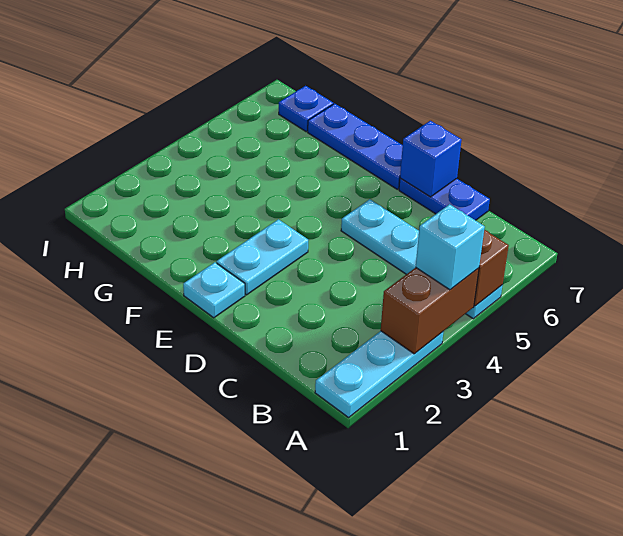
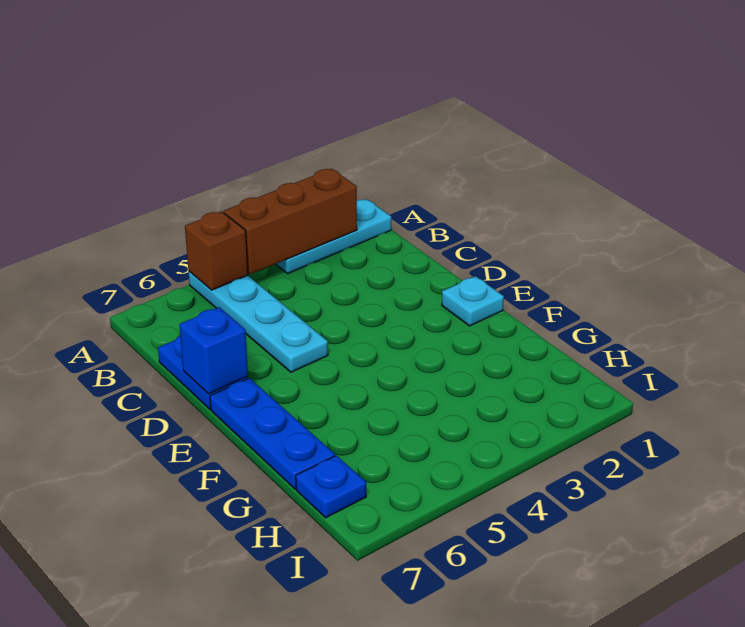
brown brick A3:A4 level 2 -> brown brick A2:A4 level 2
cyan brick A4 level 3 -> none
cyan plate E2:E3 level 1 -> none

